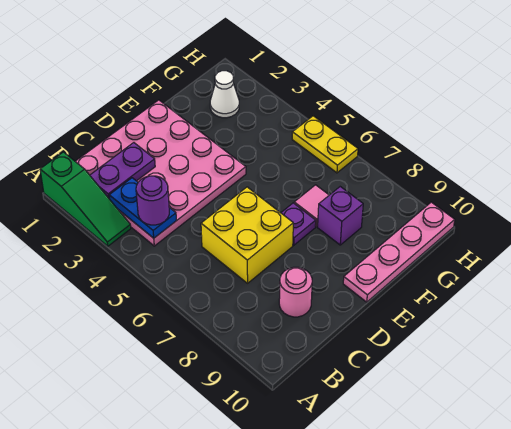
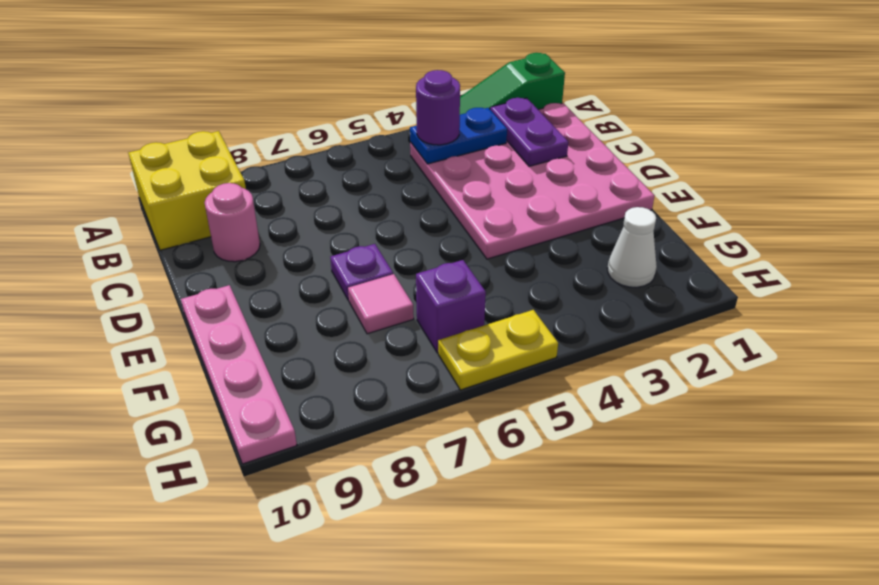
yellow brick C6:D7 level 1 -> yellow brick A9:B10 level 1
purple brick F8 level 1 -> purple brick G6 level 1

